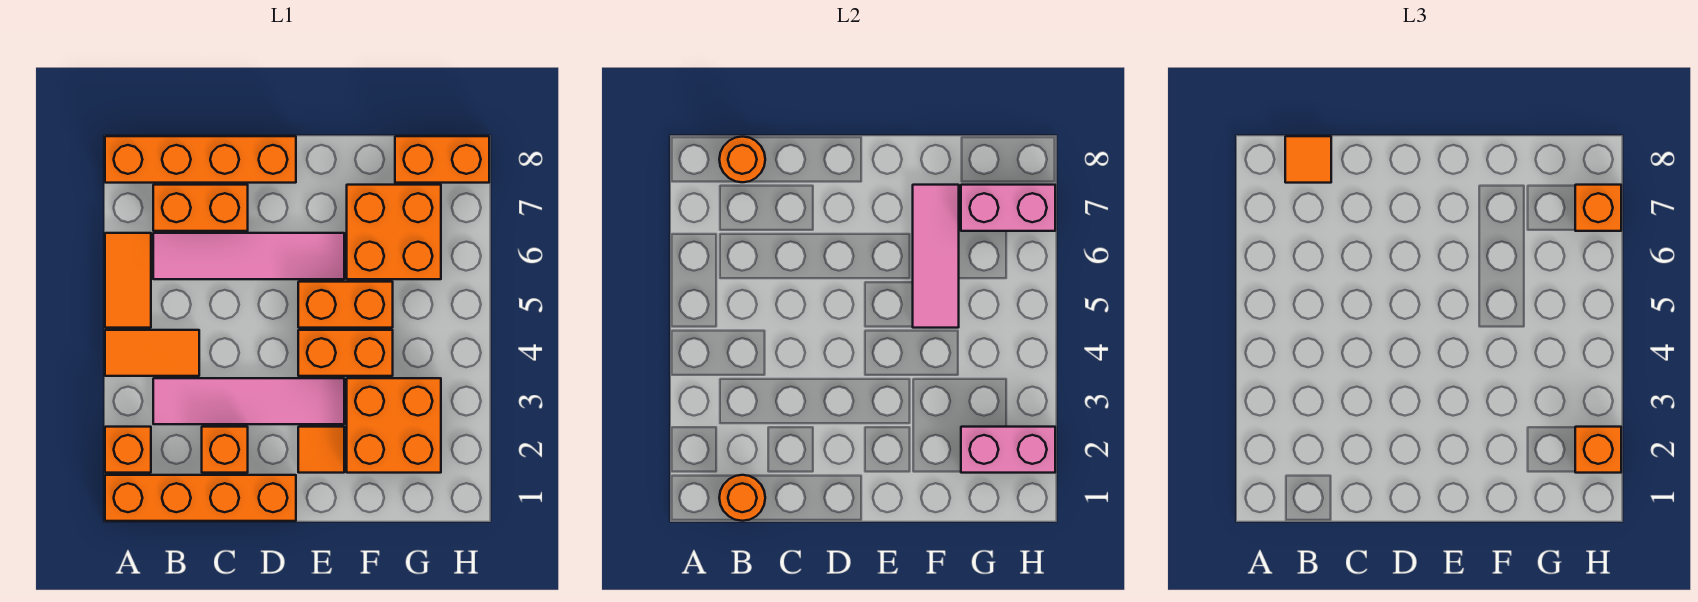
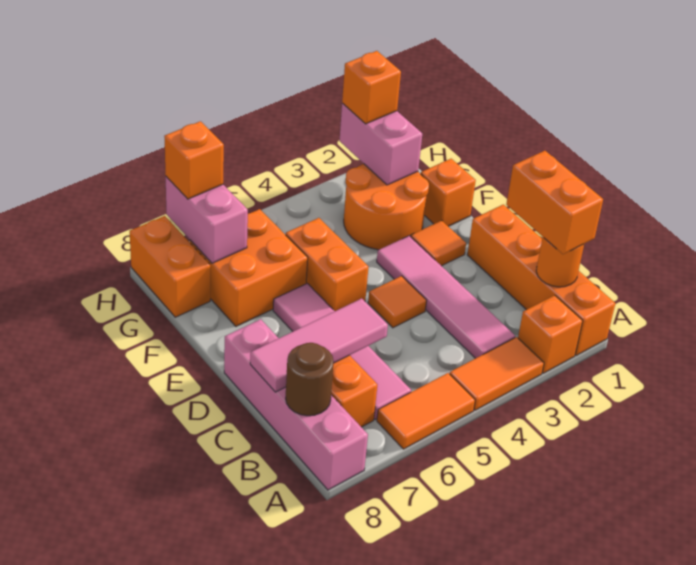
orange tile A4:B4 level 1 -> orange tile A3:A4 level 1
orange brick A8:D8 level 1 -> pink brick A8:D8 level 1
orange round brick B8 level 2 -> brown round brick B8 level 2
orange tile B8 level 3 -> orange tile D4 level 1
orange brick C2 level 1 -> orange brick F1 level 1
orange brick E4:F4 level 1 -> orange brick B1:C1 level 3
orange brick F2:G3 level 1 -> orange round brick F2:G3 level 1
pink tile F5:F7 level 2 -> pink tile C6:C8 level 2

